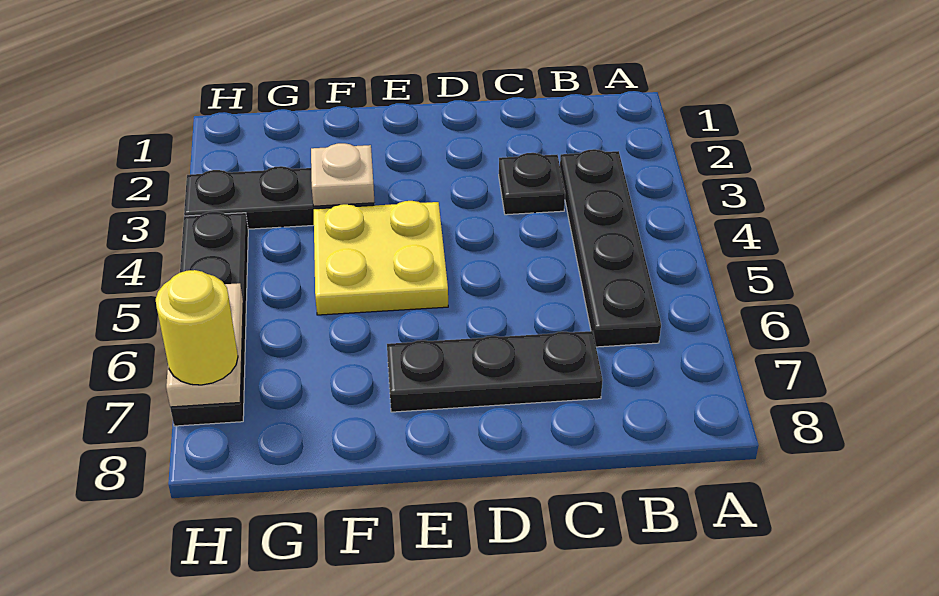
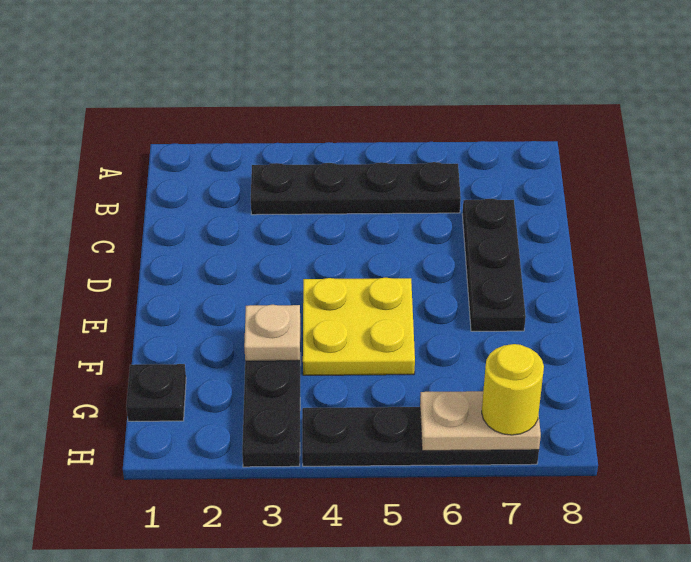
black plate C3 level 1 -> black plate G1 level 1

